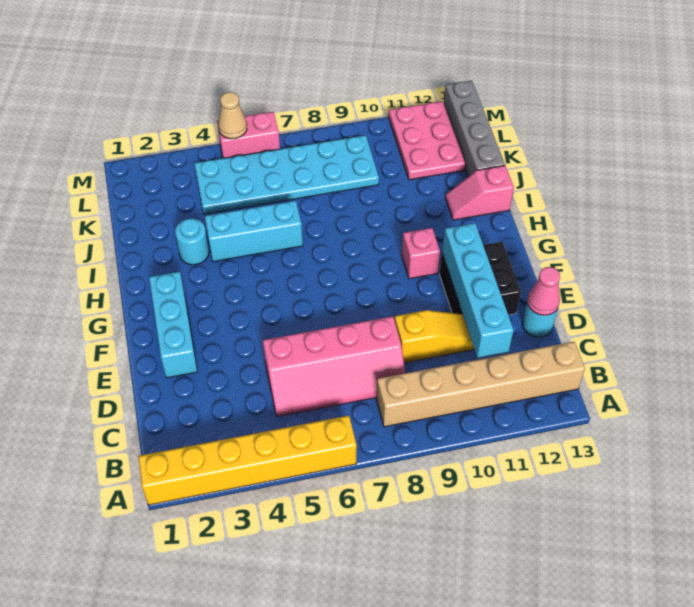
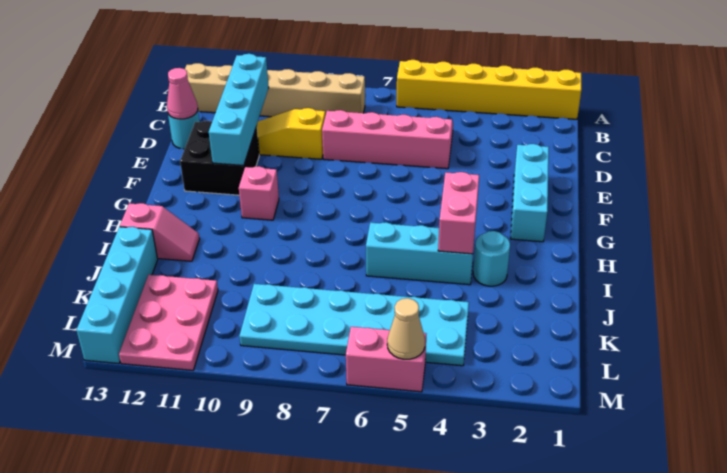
none -> pink brick H4:I4 level 2
grey brick J13:M13 level 1 -> cyan brick J13:M13 level 1

